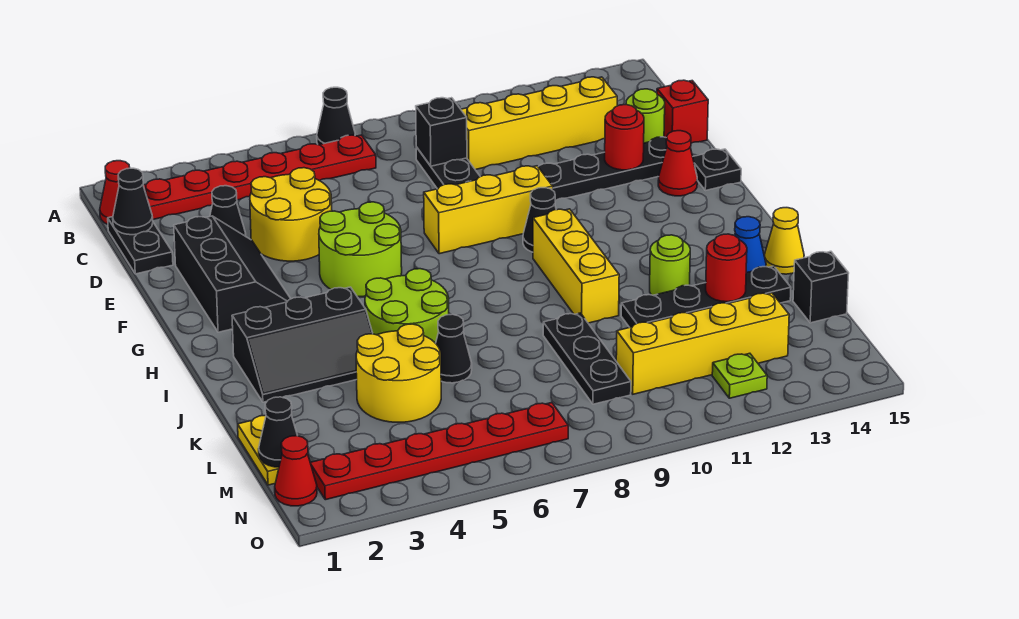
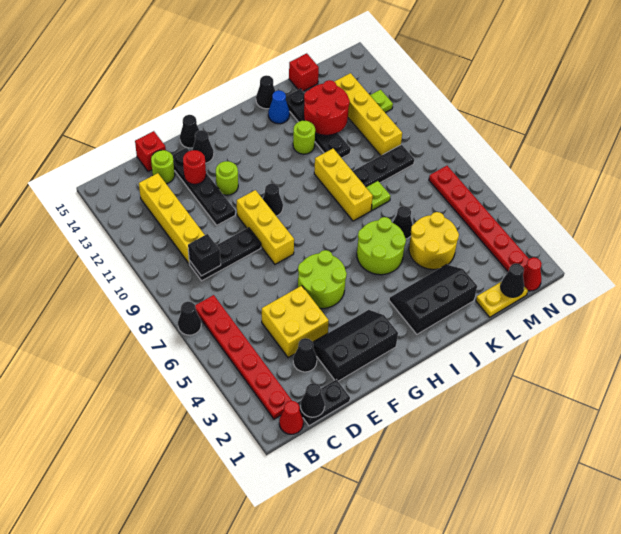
yellow round brick D4:E5 level 1 -> yellow brick D4:E5 level 1
none -> lime round brick F12 level 1
red cone F14 level 1 -> black cone F14 level 1
black plate F15 level 1 -> black cone F15 level 1
yellow brick H10:J10 level 1 -> yellow brick J8:J10 level 1
black slope I2:J4 level 1 top I -> black slope I2:K3 level 1 top 2
yellow cone J15 level 1 -> black cone J15 level 1
none -> lime plate K8 level 1
red round brick K13 level 2 -> red round brick K12:L13 level 2
black brick L15 level 1 -> red brick L15 level 1

